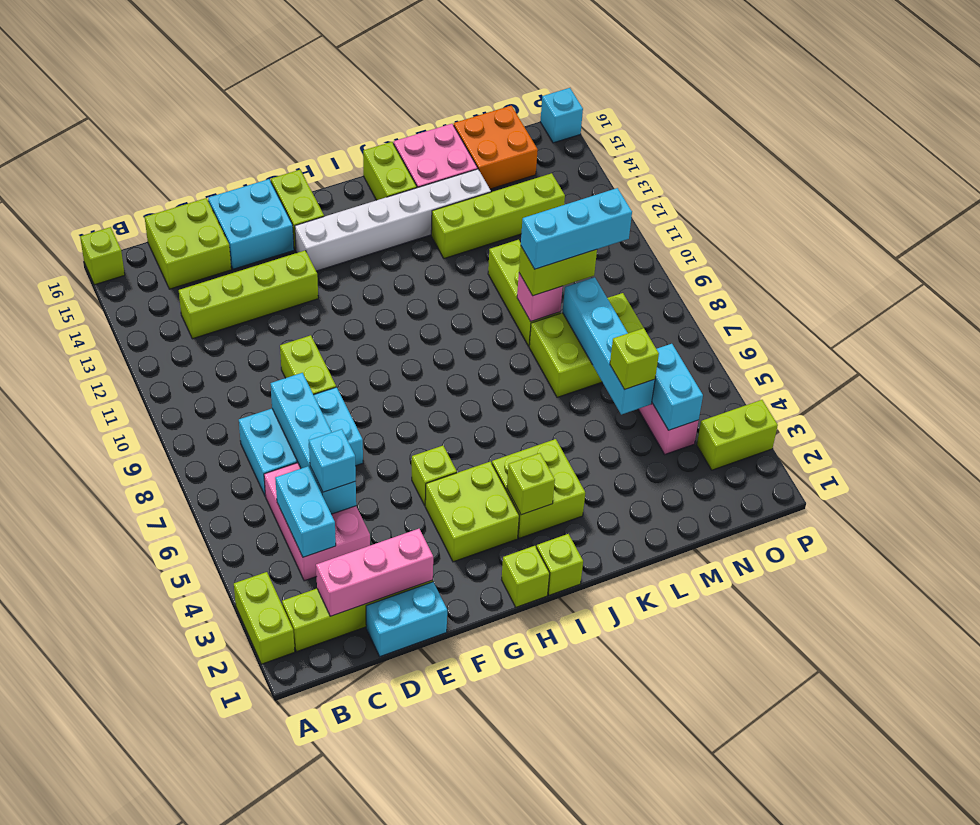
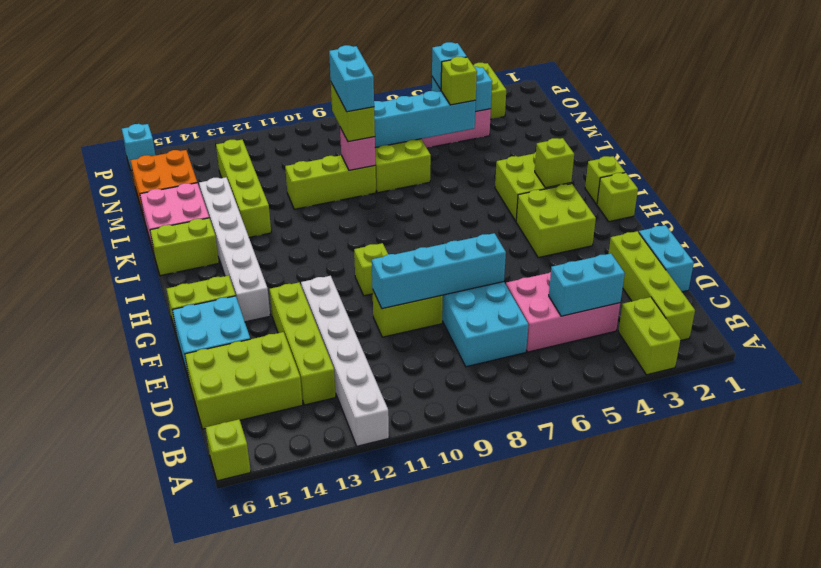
lime brick A2:A3 level 1 -> lime brick A3:B3 level 1
none -> white brick A12:F12 level 1
pink brick C2:E2 level 2 -> none
lime brick C15:D16 level 1 -> lime brick C14:D16 level 1
cyan brick D5:D8 level 2 -> cyan brick E7:E10 level 2
cyan brick D5 level 3 -> cyan brick N5 level 3
lime brick G5 level 1 -> lime brick G10 level 1
cyan brick L9:N9 level 4 -> cyan brick L9:M9 level 4

